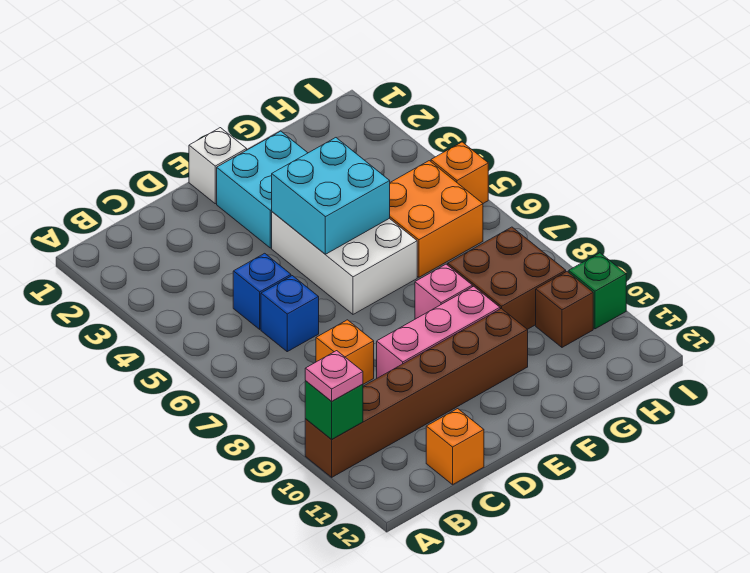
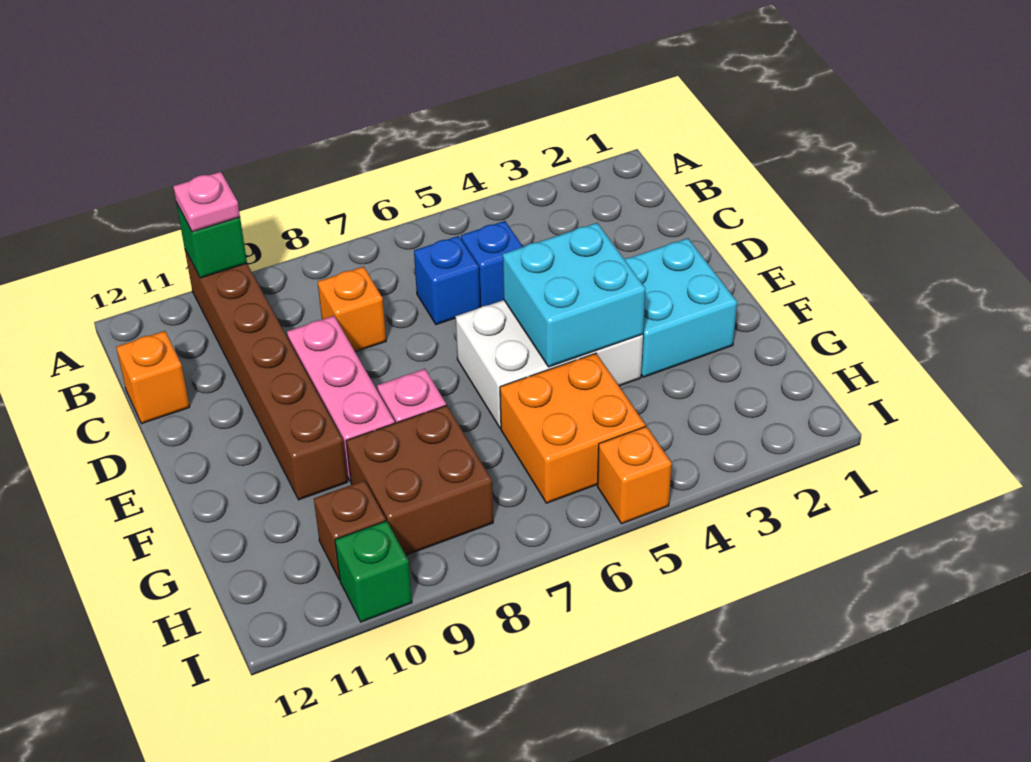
white brick E1 level 1 -> none

